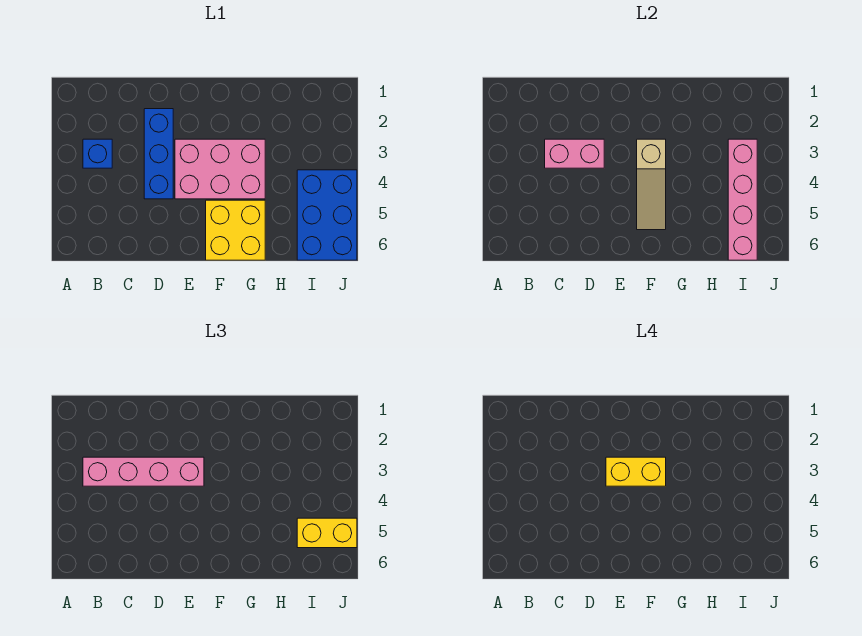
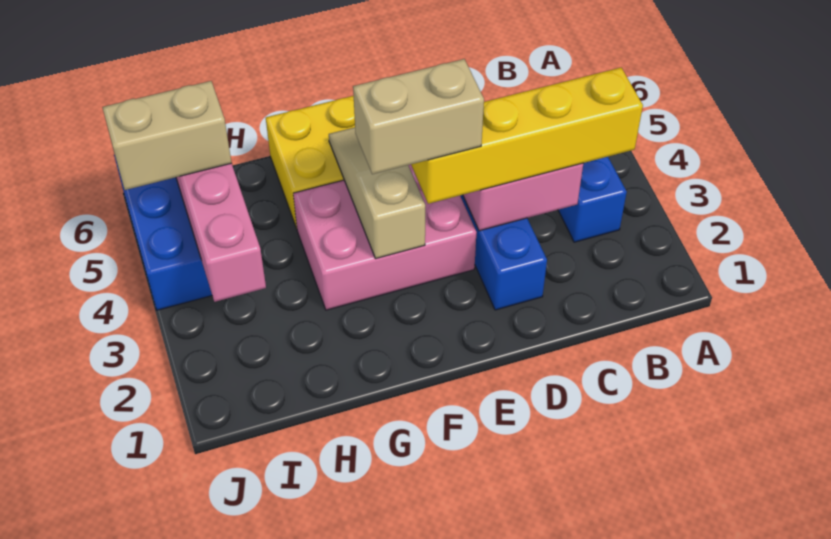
pink brick B3:E3 level 3 -> yellow brick B3:E3 level 3
yellow brick E3:F3 level 4 -> tan brick E3:F3 level 4
yellow brick I5:J5 level 3 -> tan brick I5:J5 level 3

